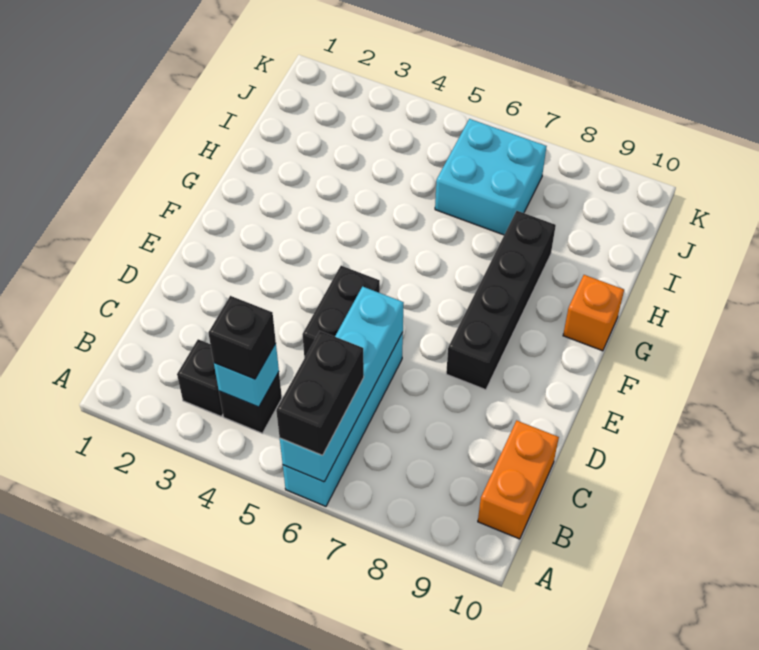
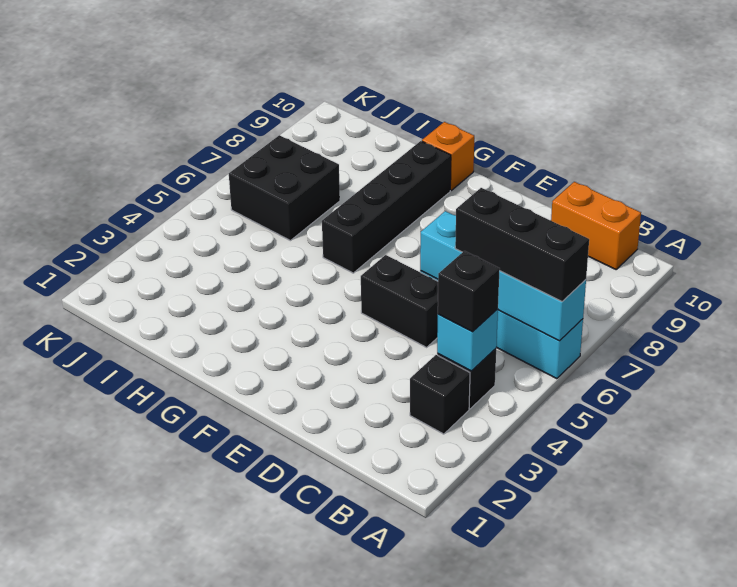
black brick A6:B6 level 3 -> black brick A6:C6 level 3
black brick E8:H8 level 1 -> black brick G6:G9 level 1
cyan brick I6:J7 level 1 -> black brick I6:J7 level 1

